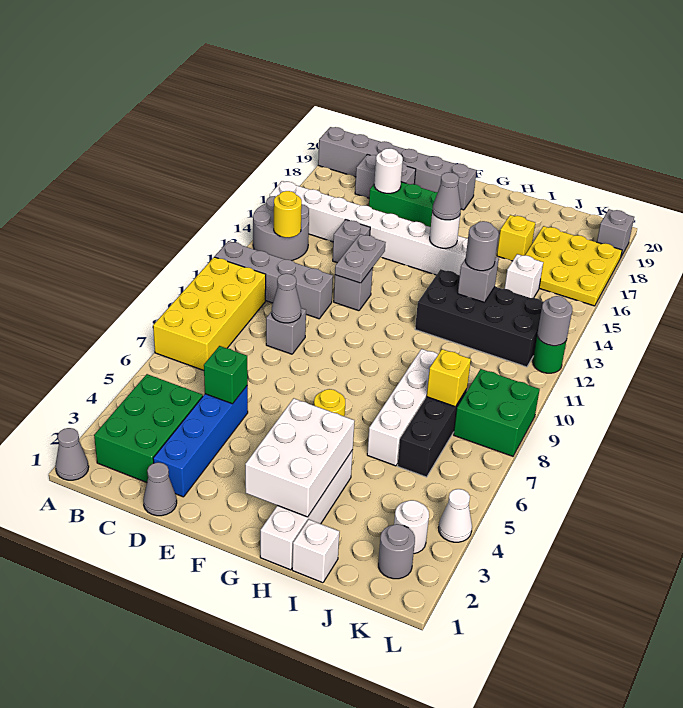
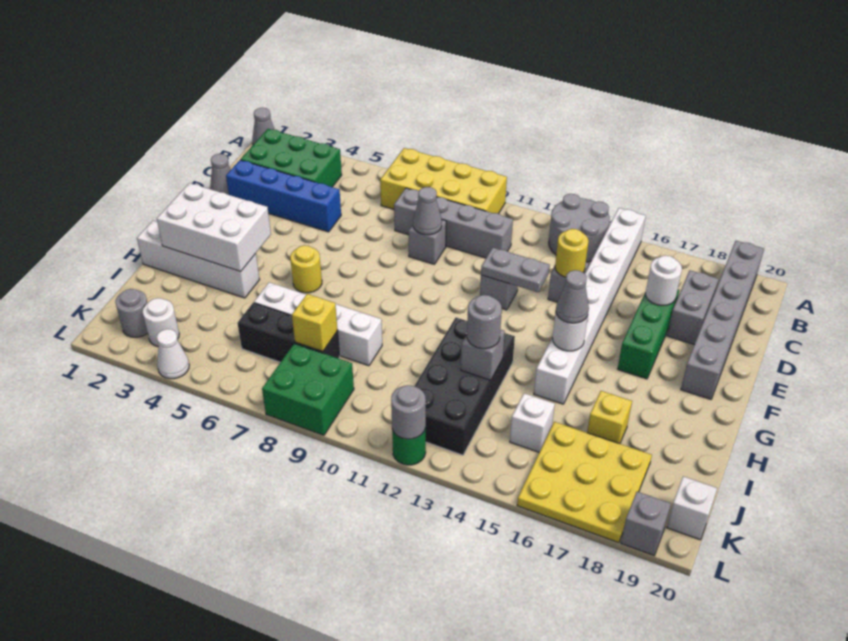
grey brick A11:D11 level 1 -> grey brick C8:C11 level 1
yellow round brick B13 level 2 -> yellow round brick D14 level 2
green brick D5 level 2 -> none
white brick I1 level 1 -> white brick K20 level 1

